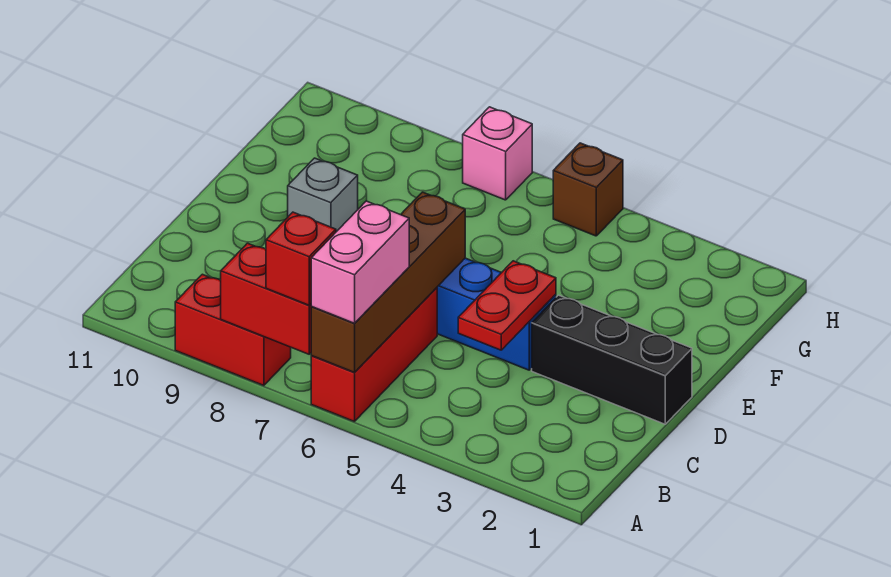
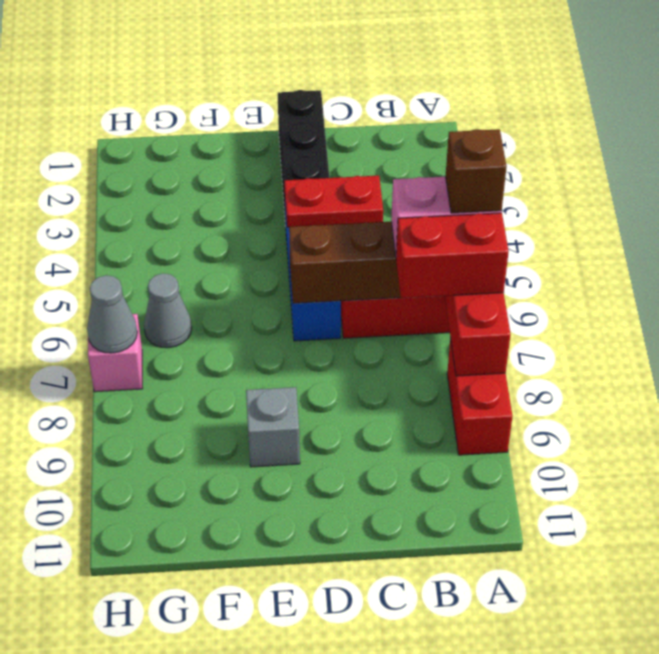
red brick A7 level 3 -> red brick A7:B7 level 3
none -> grey cone G6 level 1
brown brick H5 level 1 -> brown brick A6 level 4
none -> grey cone H7 level 2

